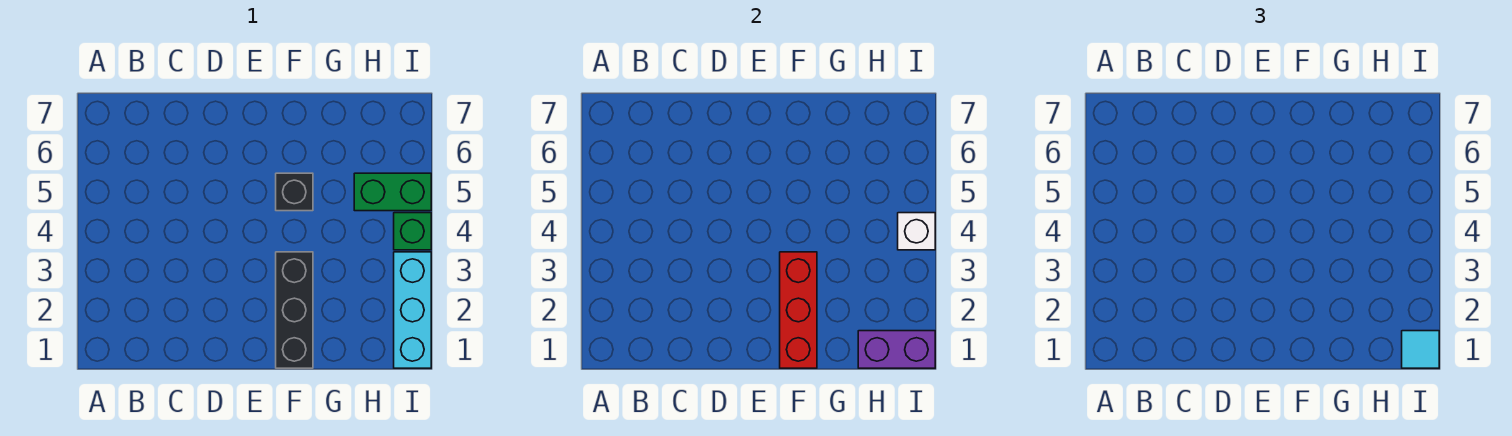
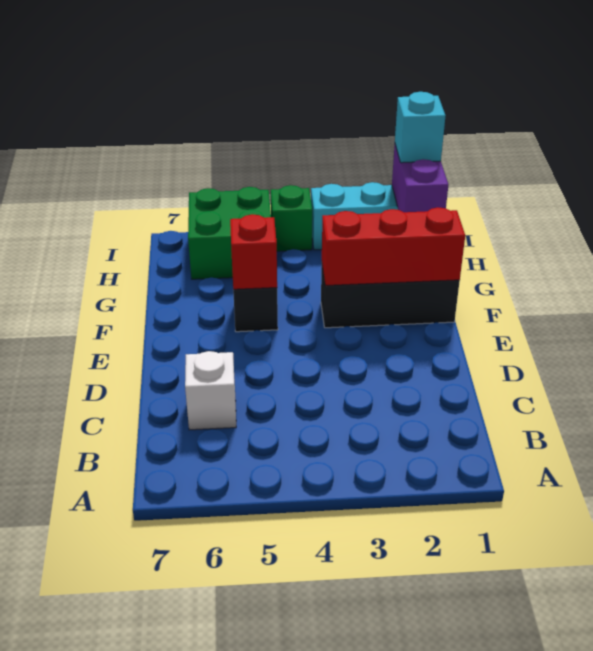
none -> red brick F5 level 2
green brick H5:I5 level 1 -> green brick H5:I6 level 1
cyan tile I1 level 3 -> cyan brick I1 level 3
white brick I4 level 2 -> white brick C6 level 1

